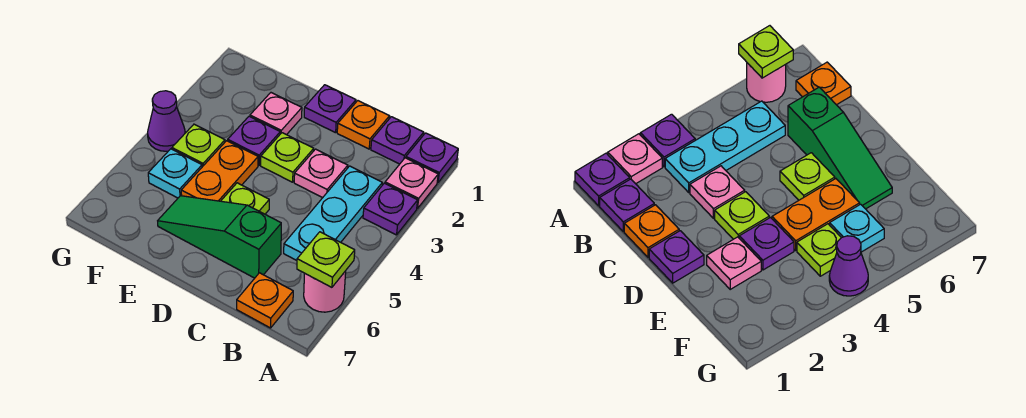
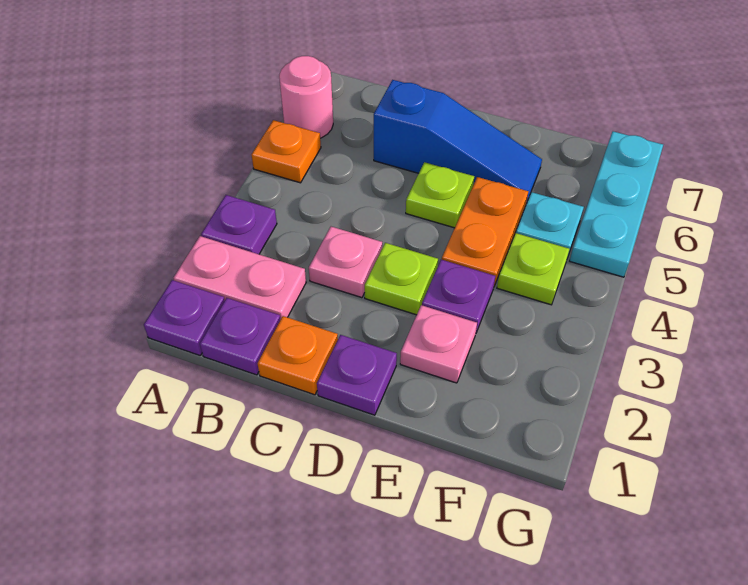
pink plate A2 level 1 -> pink plate A2:B2 level 1
lime plate A6 level 2 -> none
cyan plate B3:B5 level 1 -> cyan plate G5:G7 level 1
orange plate B7 level 1 -> orange plate A5 level 1
green slope C6:E6 level 1 top C -> blue slope C6:E6 level 1 top C
purple cone G4 level 1 -> none

